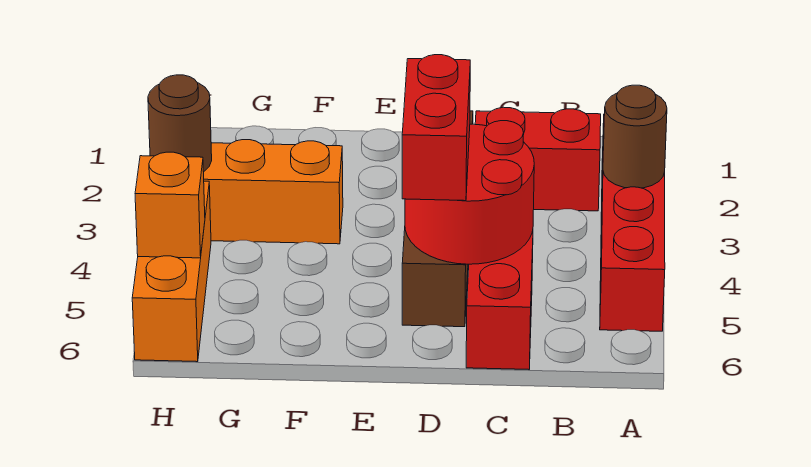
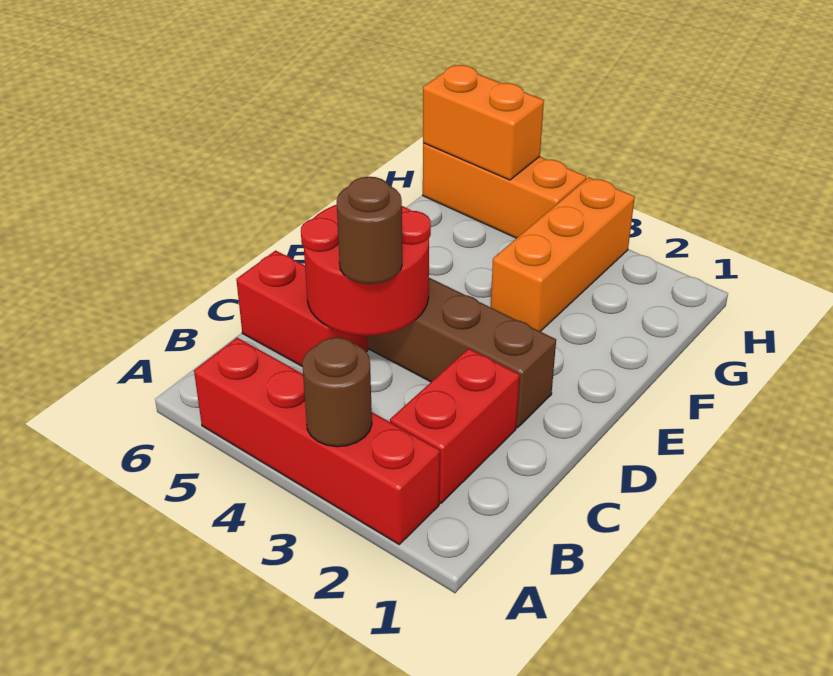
red brick D4:D5 level 3 -> none
brown round brick H3 level 2 -> brown round brick C4 level 3
orange brick H5 level 2 -> orange brick H5:H6 level 2

